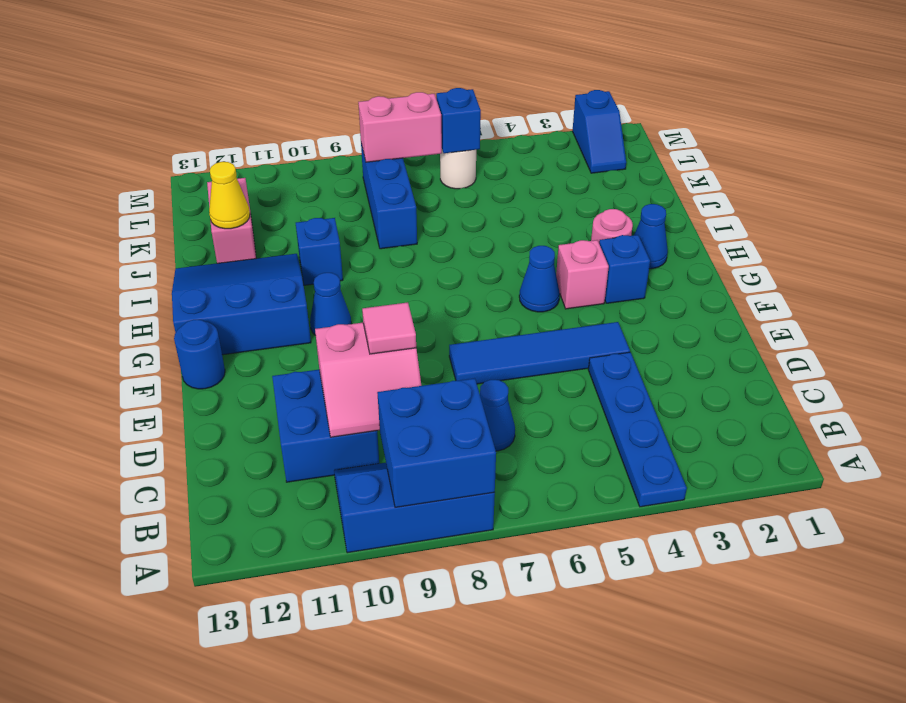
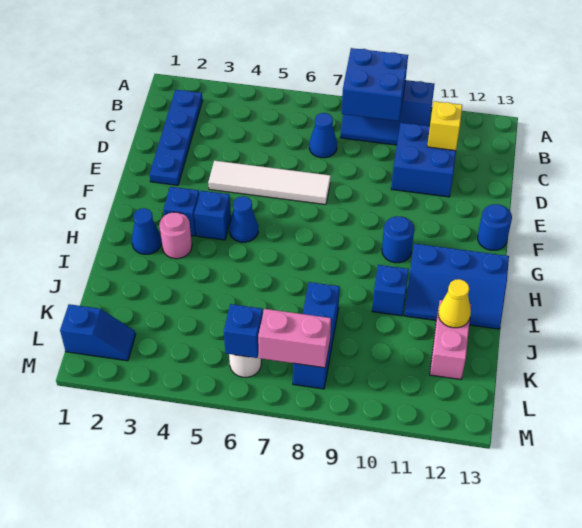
blue plate A4:D4 level 1 -> blue plate B2:E2 level 1
pink slope C9:D10 level 2 top D -> none
none -> yellow brick C11 level 2
pink tile D9 level 3 -> none
blue tile E4:E7 level 1 -> white tile E4:E7 level 1
pink brick G4 level 1 -> blue brick G4 level 1
blue cone G10 level 1 -> blue round brick G10 level 1
blue slope G11:I13 level 1 top G -> blue slope H11:I13 level 1 top H
blue slope L2:M2 level 1 top M -> blue slope L1:L2 level 1 top 1

